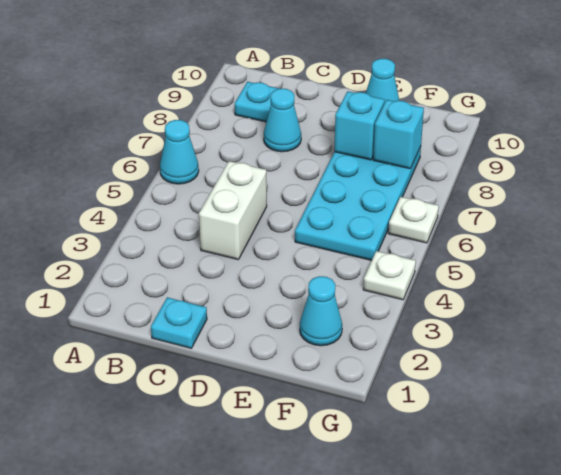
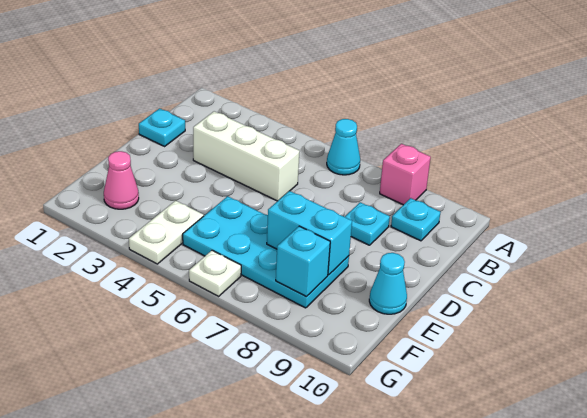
none -> pink brick A8 level 1
white brick C4:C5 level 1 -> white brick C3:C5 level 1
cyan cone C8 level 1 -> cyan plate C8 level 1
cyan brick E8 level 2 -> cyan brick E7:E8 level 2
cyan cone F2 level 1 -> pink cone F2 level 1
white plate G4 level 1 -> white plate F4:G4 level 1

